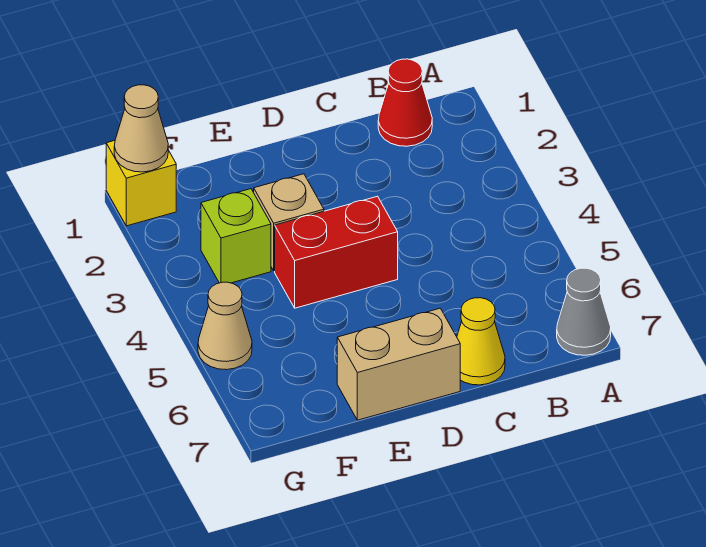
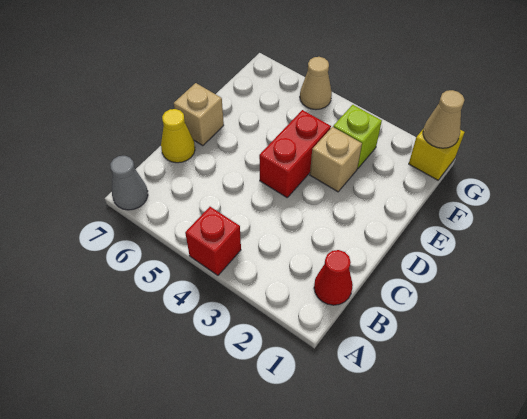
none -> red brick A4 level 1
tan brick D7:E7 level 1 -> tan brick D7 level 1

